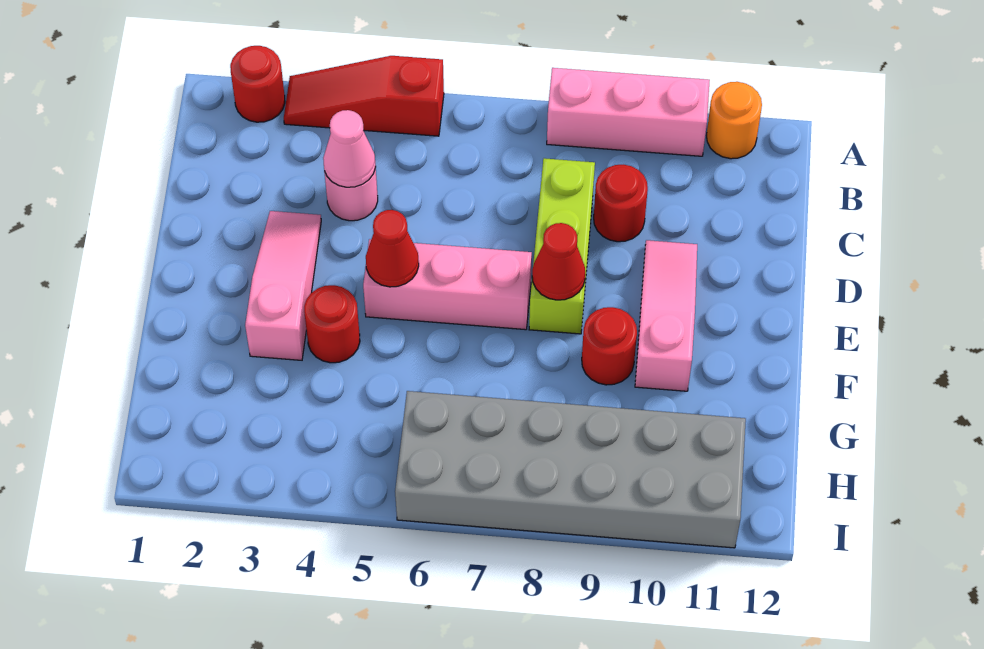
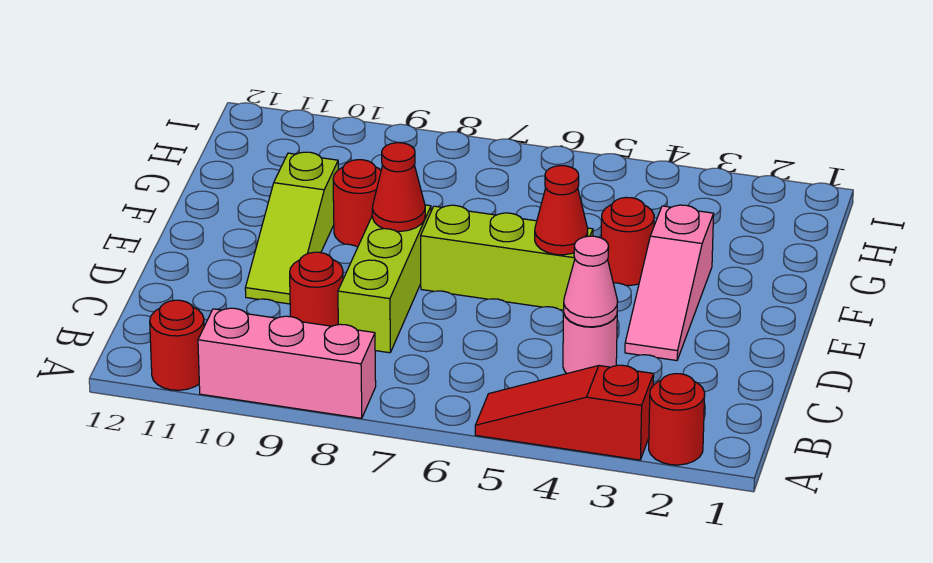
red slope A3:A5 level 1 top 5 -> red slope A3:A5 level 1 top 3
orange round brick A11 level 1 -> red round brick A11 level 1
pink slope D10:F10 level 1 top F -> lime slope D10:F10 level 1 top F
pink brick E5:E7 level 1 -> lime brick E5:E7 level 1
grey brick H6:I11 level 1 -> none

